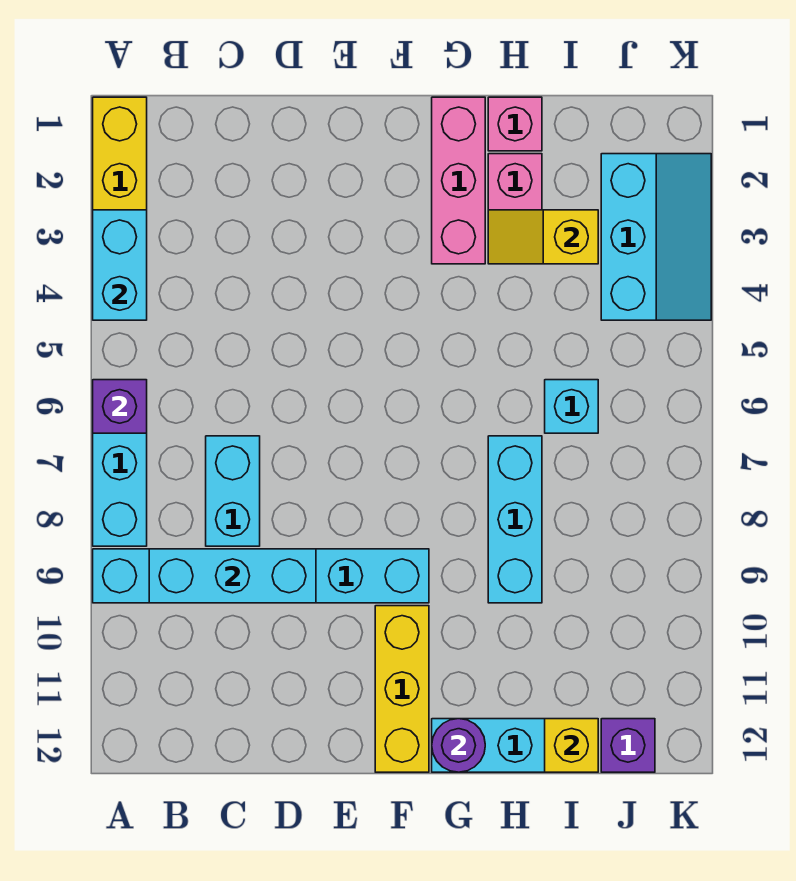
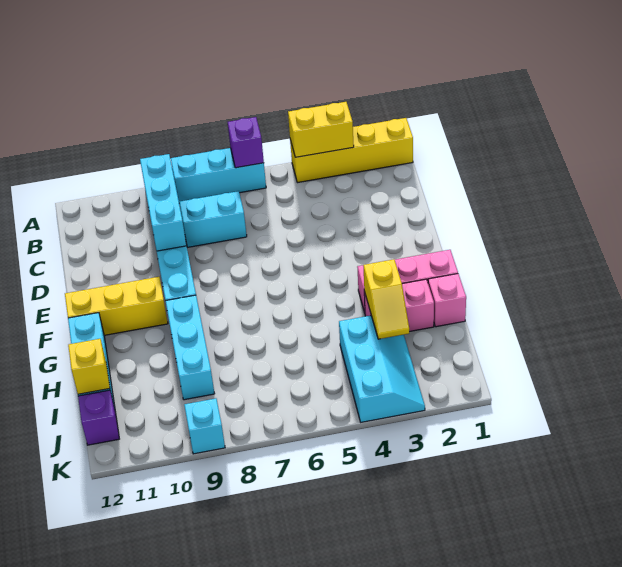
cyan brick A3:A4 level 2 -> yellow brick A3:A4 level 2
purple round brick G12 level 2 -> none
yellow slope H3:I3 level 2 top I -> yellow slope H3:I3 level 2 top H
cyan brick H7:H9 level 1 -> cyan brick G9:I9 level 1
cyan brick I6 level 1 -> cyan brick K9 level 1
cyan slope J2:K4 level 1 top J -> cyan slope I3:K4 level 1 top 4

